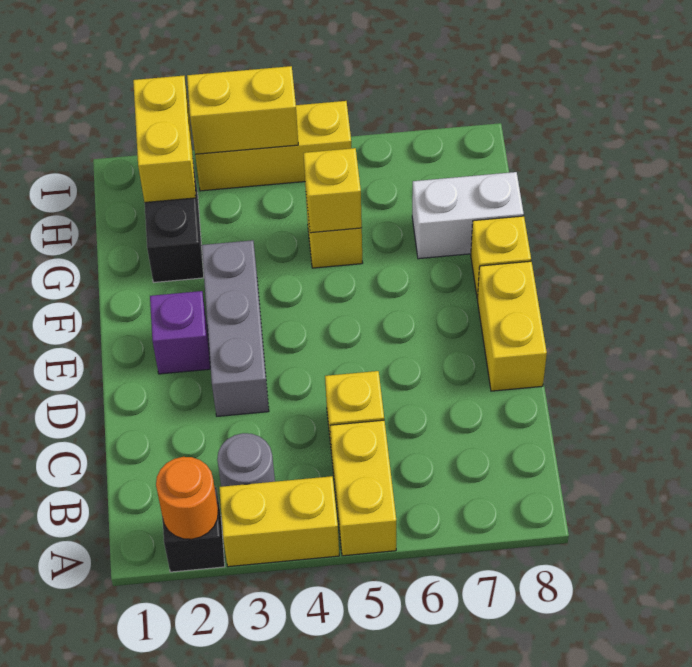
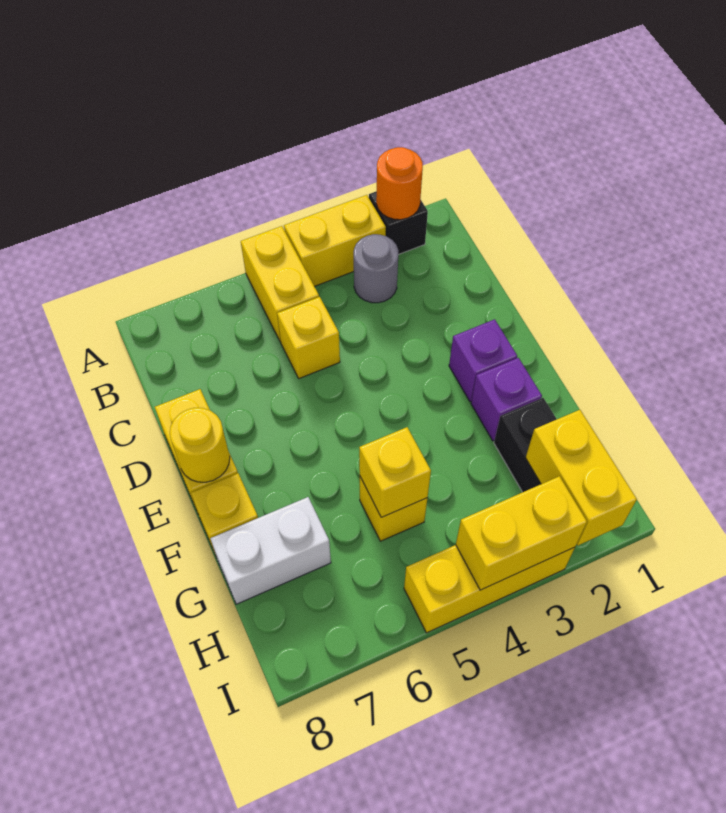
grey brick D3:F3 level 1 -> none
none -> yellow round brick E8 level 2
none -> purple brick F2 level 1

